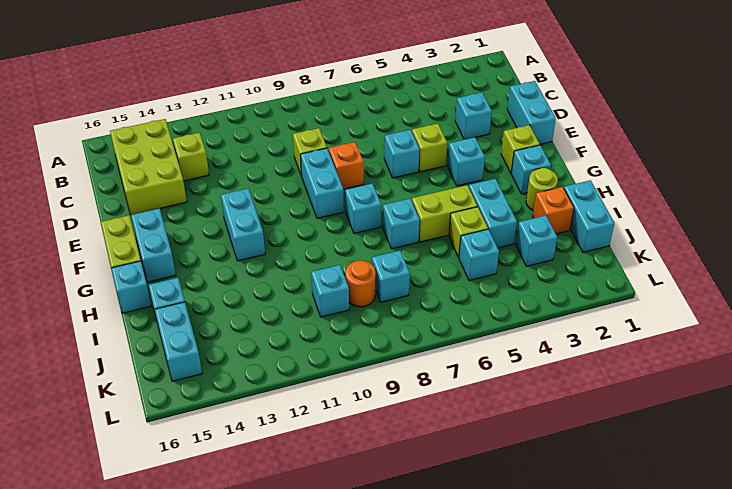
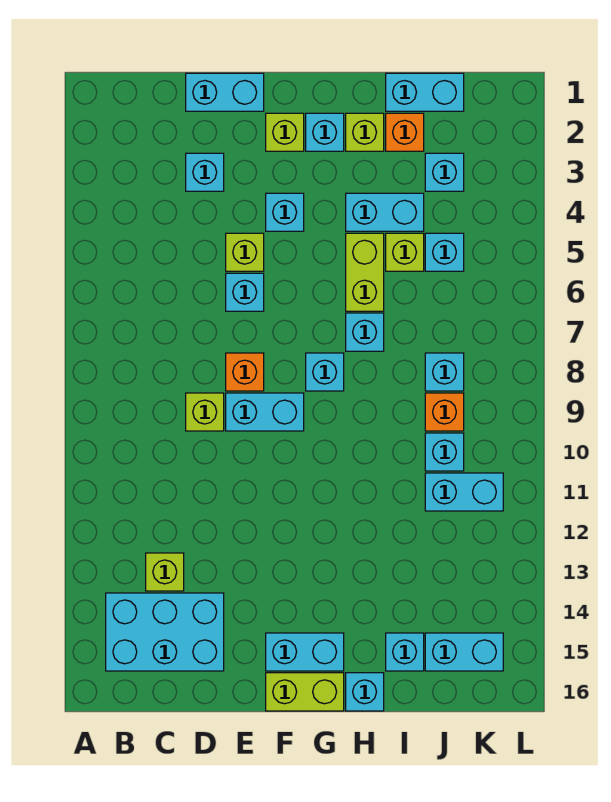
lime brick B14:D15 level 1 -> cyan brick B14:D15 level 1
cyan brick F12:G12 level 1 -> cyan brick J11:K11 level 1
lime round brick H2 level 1 -> lime brick H2 level 1
orange round brick J9 level 1 -> orange brick J9 level 1

